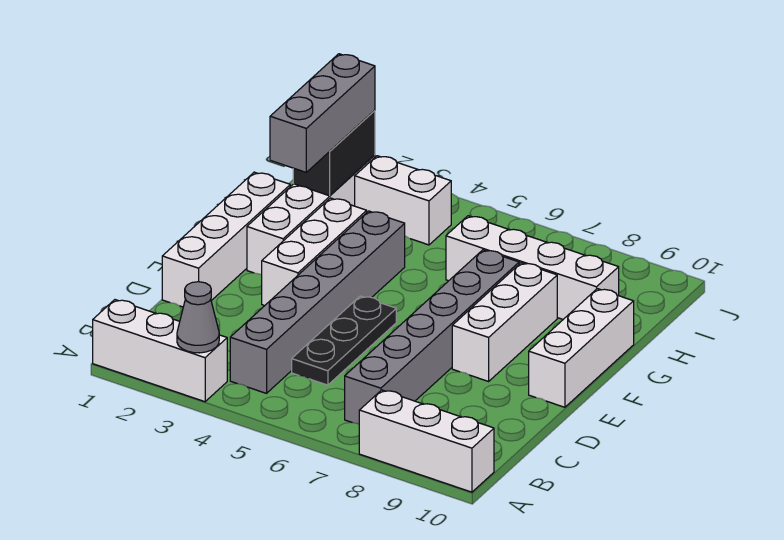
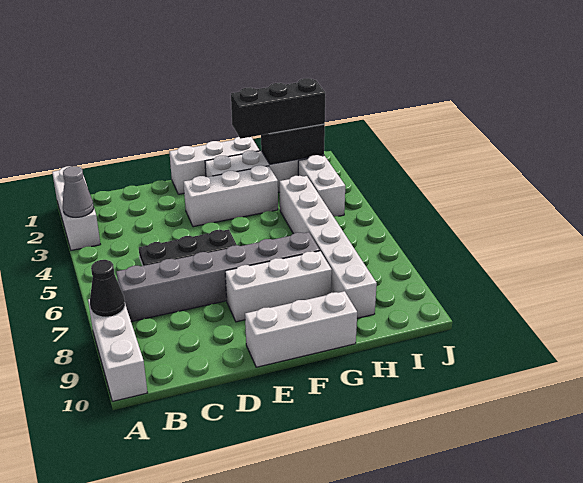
none -> black cone A8 level 2
grey brick B4:G4 level 1 -> none
white brick D1:G1 level 1 -> white brick E1:G1 level 1
grey brick G2:I2 level 3 -> black brick G2:I2 level 3
white brick H6:H9 level 1 -> white brick H4:H9 level 1

